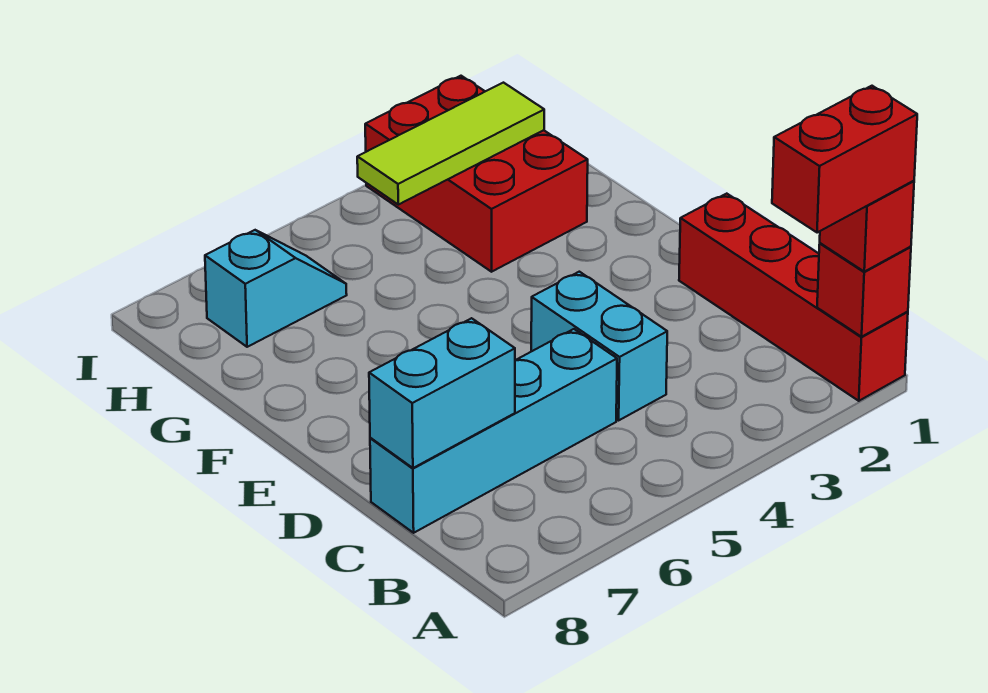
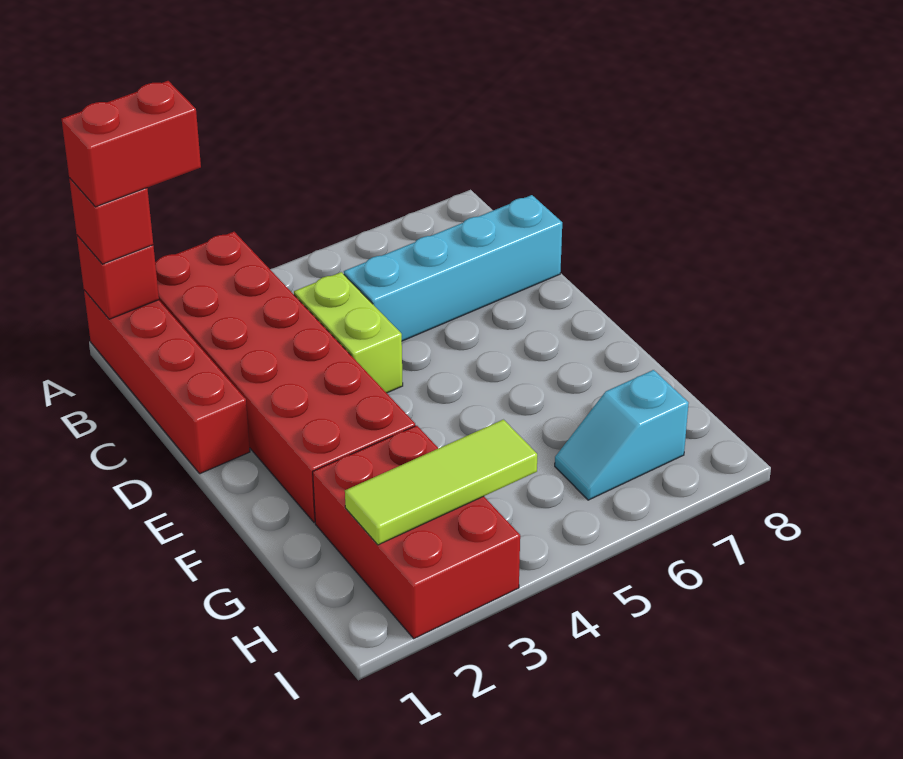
none -> red brick A2:F3 level 1
cyan brick C4:D4 level 1 -> lime brick C4:D4 level 1
cyan brick C7:C8 level 2 -> none

